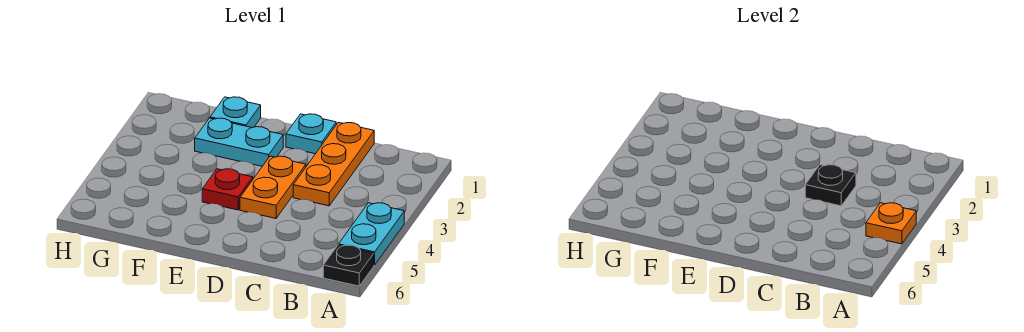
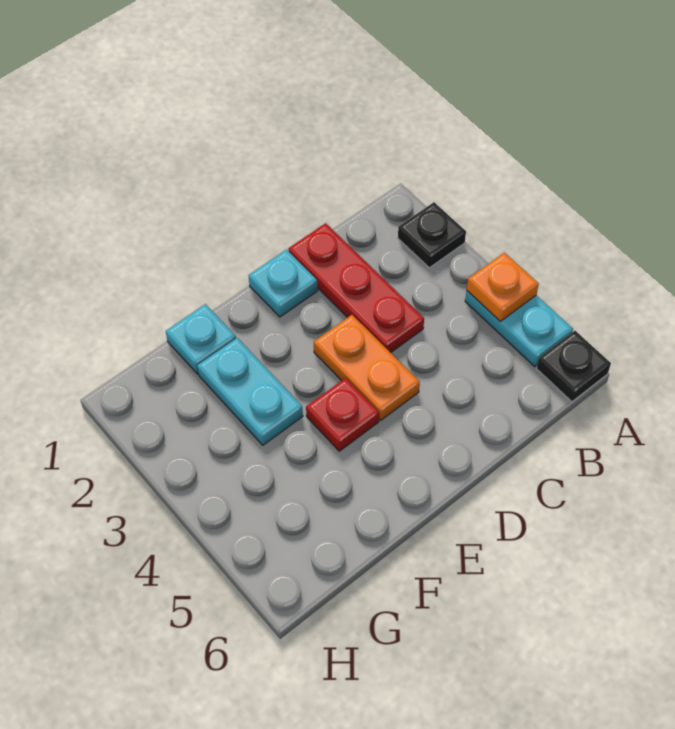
orange plate C1:C3 level 1 -> red plate C1:C3 level 1
black plate C3 level 2 -> black plate A2 level 1
cyan plate E2:F2 level 1 -> cyan plate F2:F3 level 1

